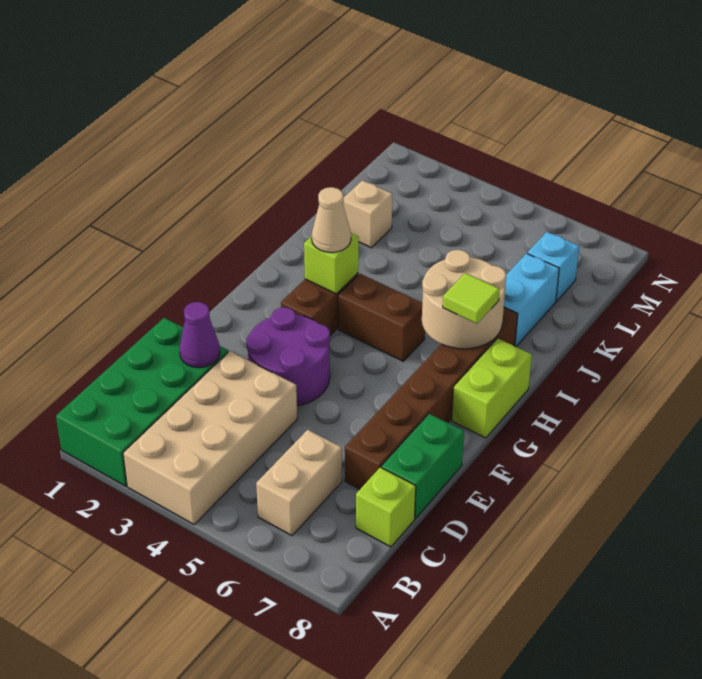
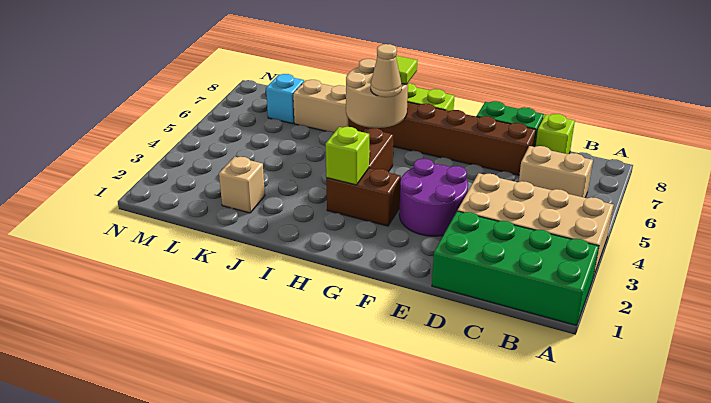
purple cone D2 level 2 -> none
tan cone H3 level 3 -> tan cone H6 level 3
cyan brick J7:K7 level 1 -> tan brick J7:K7 level 1

